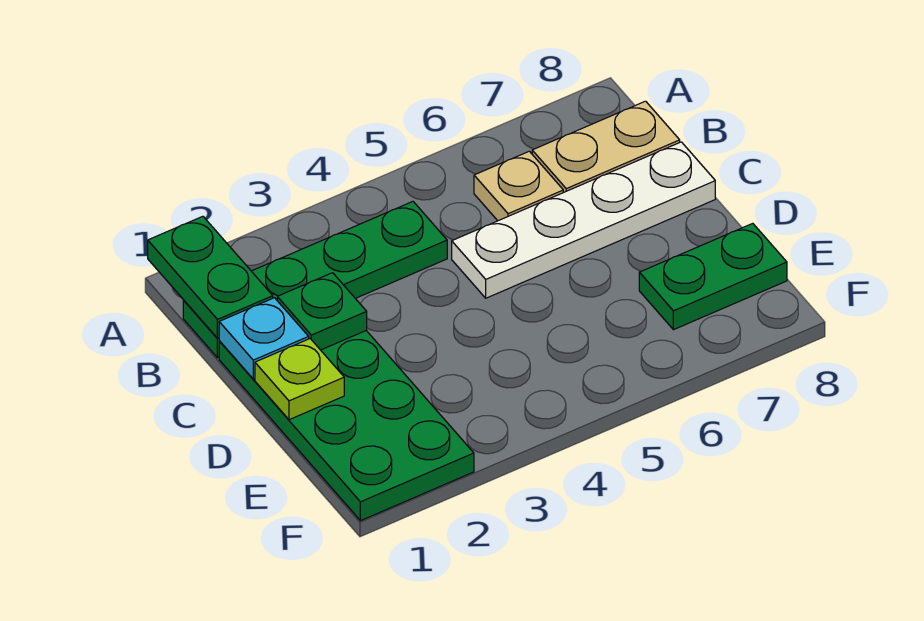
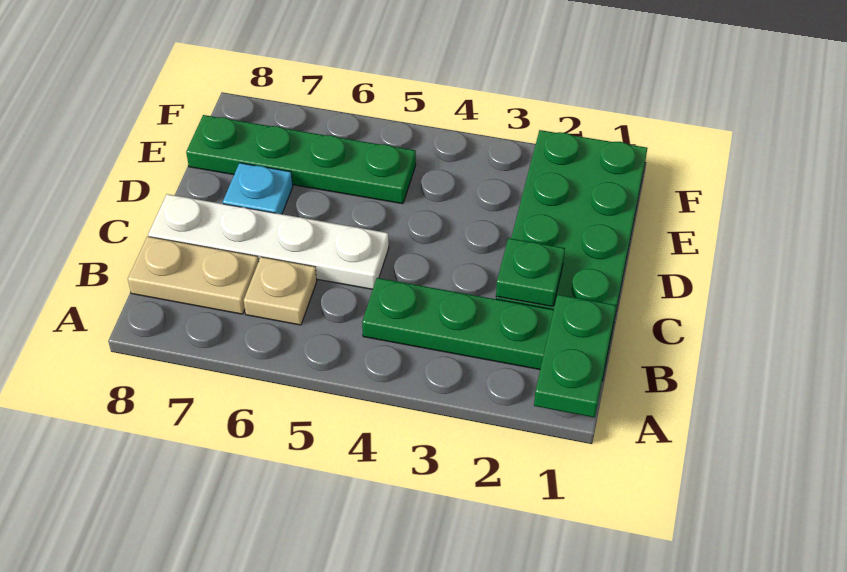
cyan plate C1 level 2 -> cyan plate D7 level 1
lime plate D1 level 2 -> none
green plate E7:E8 level 1 -> green plate E5:E8 level 1

